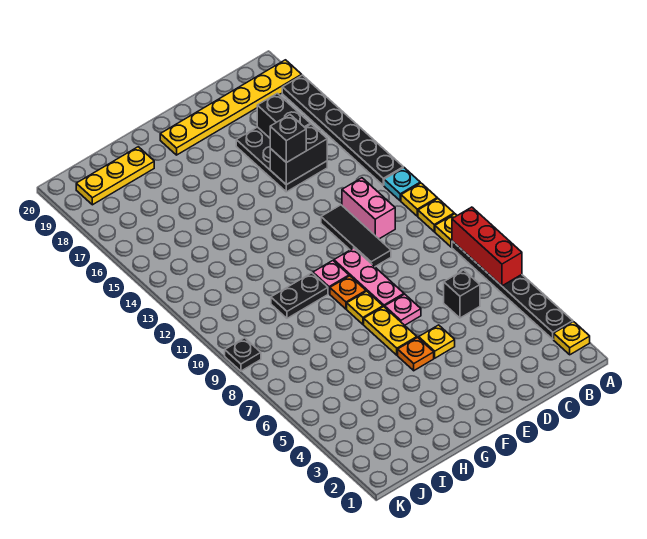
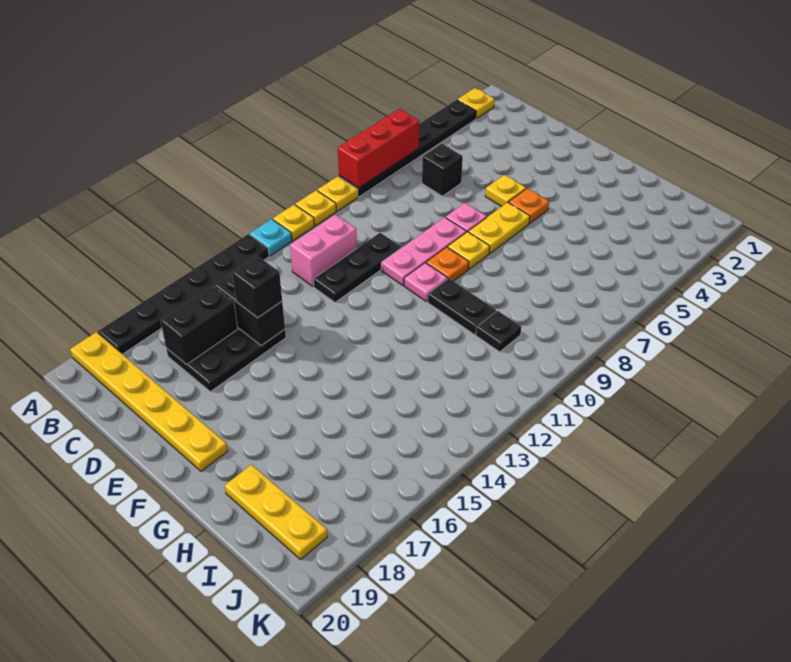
black tile D10:D12 level 1 -> black plate D10:D12 level 1
black plate K9 level 1 -> black plate I10 level 1

